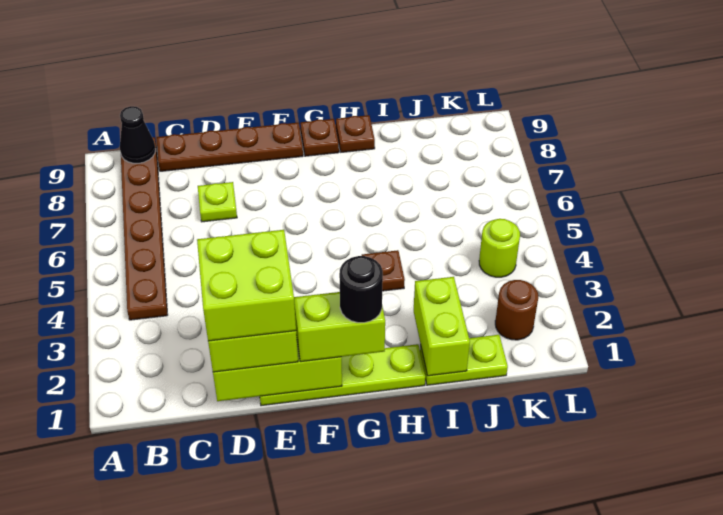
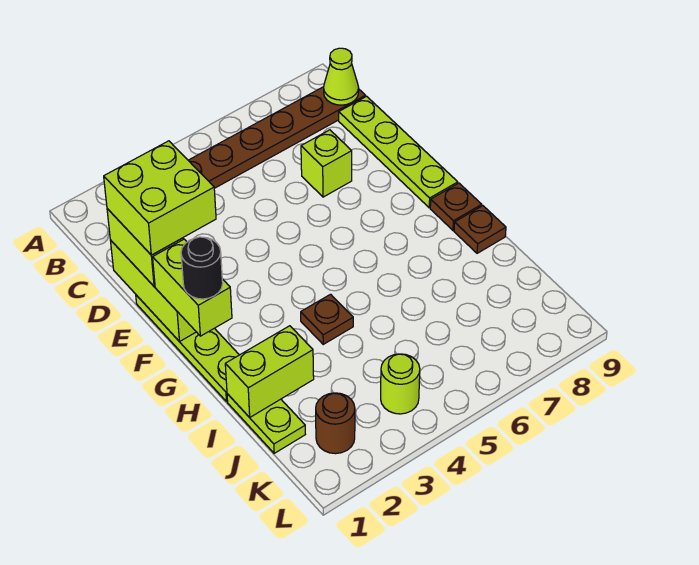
black cone B9 level 2 -> lime cone B9 level 2
brown plate C9:F9 level 1 -> lime plate C9:F9 level 1
lime plate D7 level 1 -> lime brick D7 level 1

